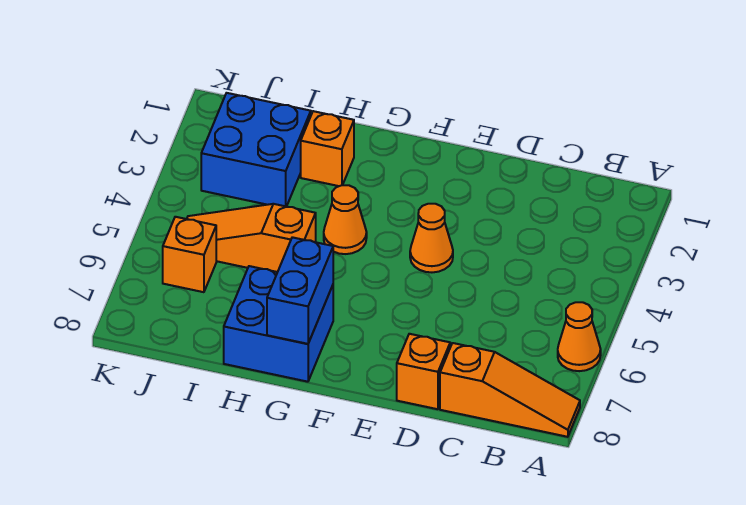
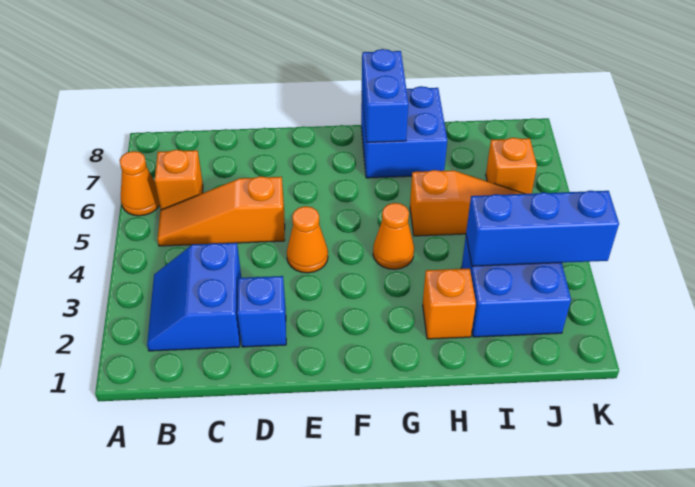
orange slope A8:C8 level 1 top C -> orange slope B5:D5 level 1 top D
none -> blue slope B2:C3 level 1 top C
none -> blue brick D2 level 1
orange brick D8 level 1 -> orange brick B6 level 1
none -> blue brick I3:K3 level 2

